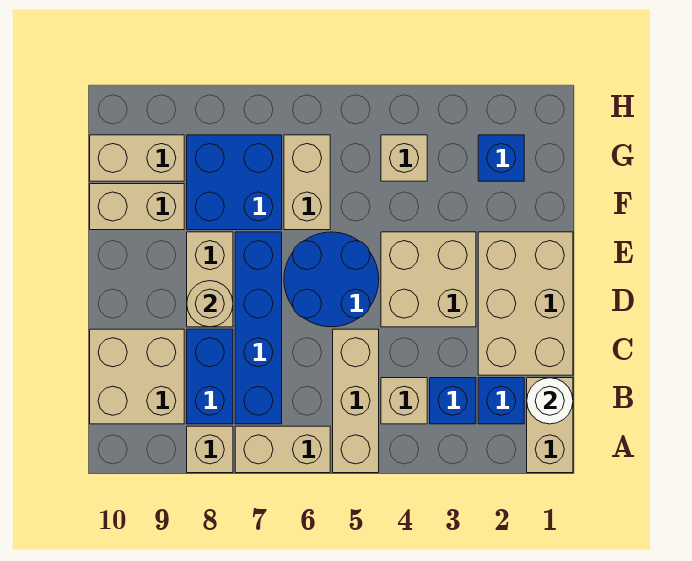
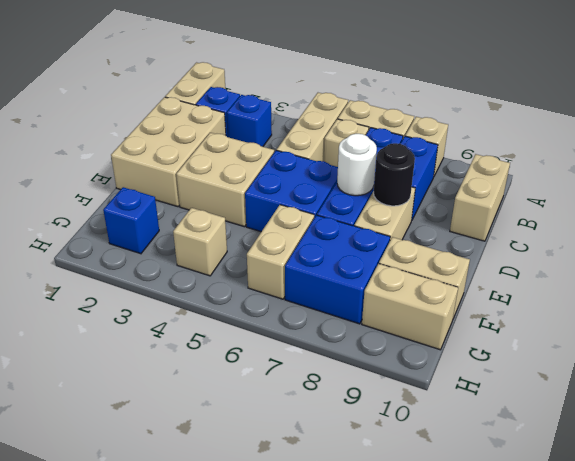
white round brick B1 level 2 -> white round brick D7 level 2
tan brick B4 level 1 -> tan brick B6 level 1
tan brick B9:C10 level 1 -> tan brick B10:C10 level 1
blue round brick D5:E6 level 1 -> blue brick D5:E6 level 1
tan round brick D8 level 2 -> black round brick D8 level 2

